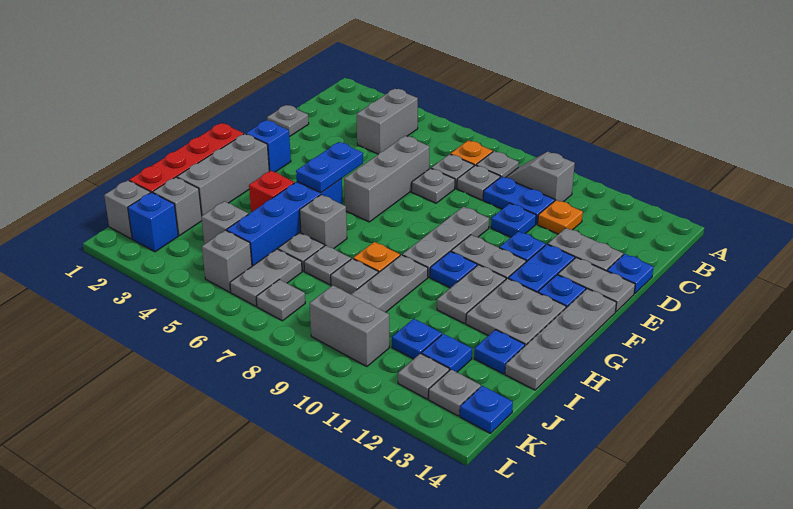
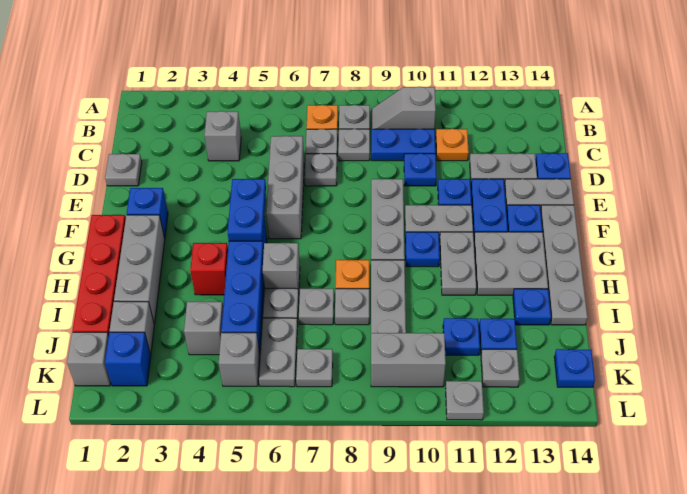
grey brick B4:C4 level 1 -> grey brick C4 level 1
grey plate K13 level 1 -> grey plate L11 level 1

